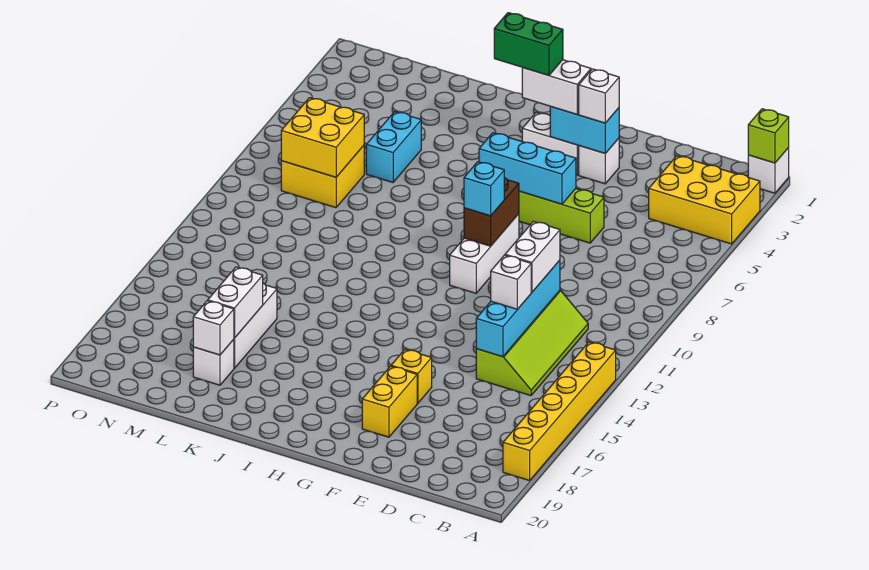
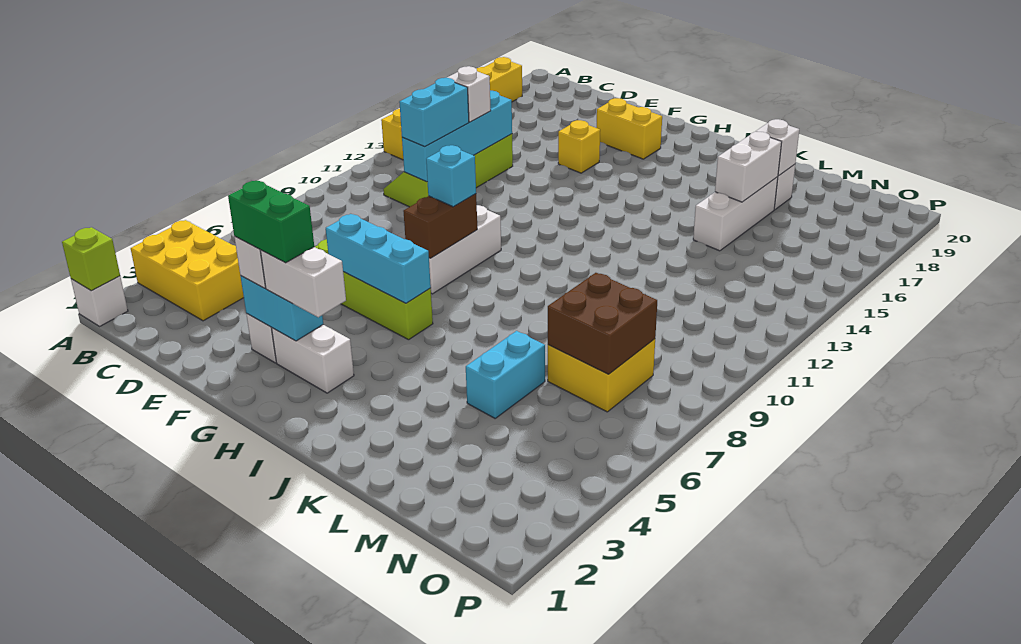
white brick D11:D12 level 3 -> cyan brick D11:D12 level 3
yellow brick F17:F18 level 1 -> yellow brick F18:G18 level 1
green brick H3:I3 level 4 -> green brick F3:G3 level 4
yellow brick M7:N8 level 2 -> brown brick M7:N8 level 2

